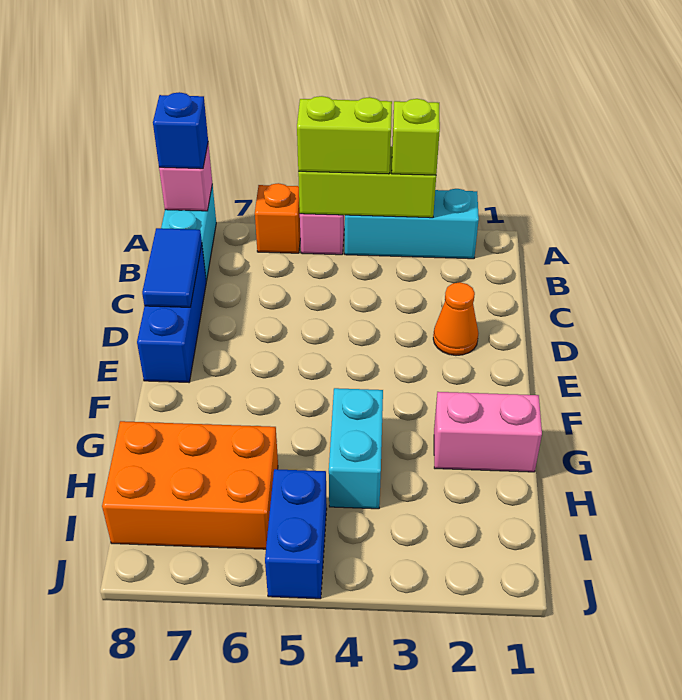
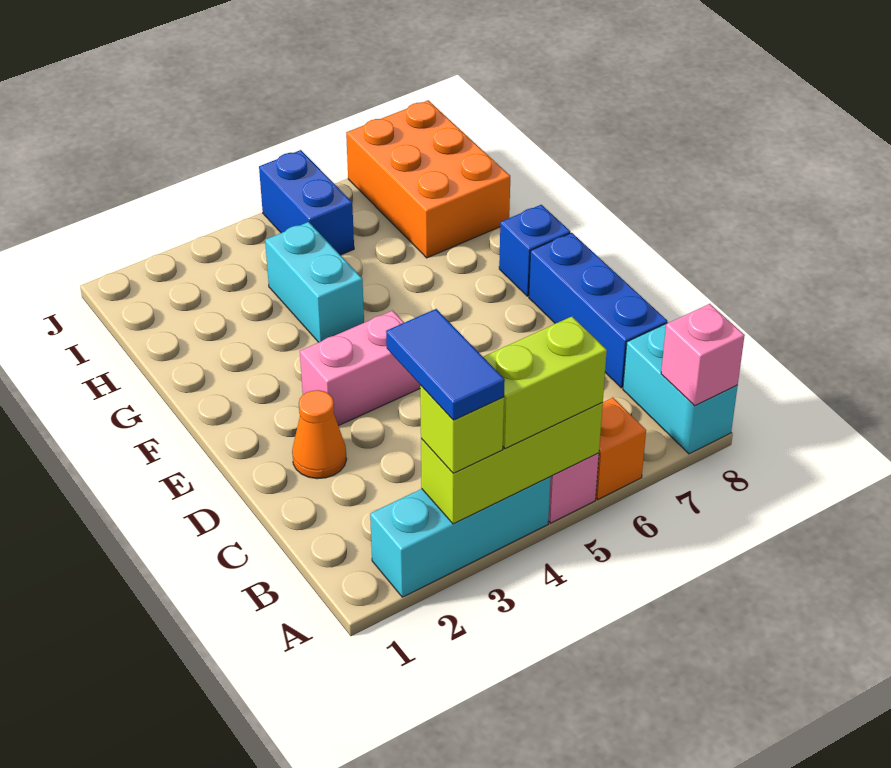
blue brick A8 level 3 -> blue brick F8 level 1
blue tile C8:D8 level 2 -> blue tile A3:B3 level 4
pink brick G1:G2 level 1 -> pink brick E3:E4 level 1
orange brick H6:I8 level 1 -> orange brick H7:J8 level 1

